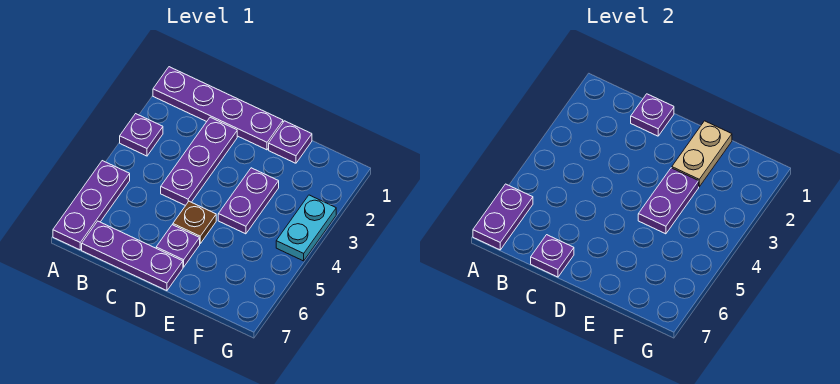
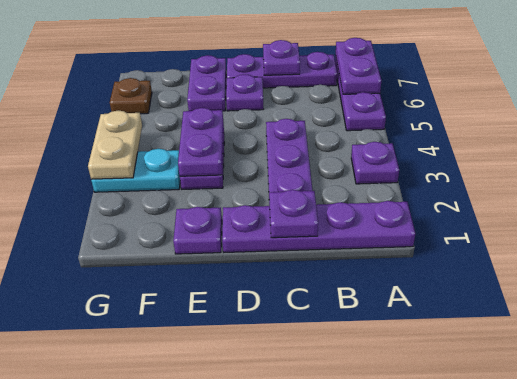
brown plate D5 level 1 -> brown plate G6 level 1
tan plate E1:E2 level 2 -> tan plate G3:G4 level 2
none -> purple plate E6:E7 level 1
cyan plate G3:G4 level 1 -> cyan plate F3:G3 level 1

